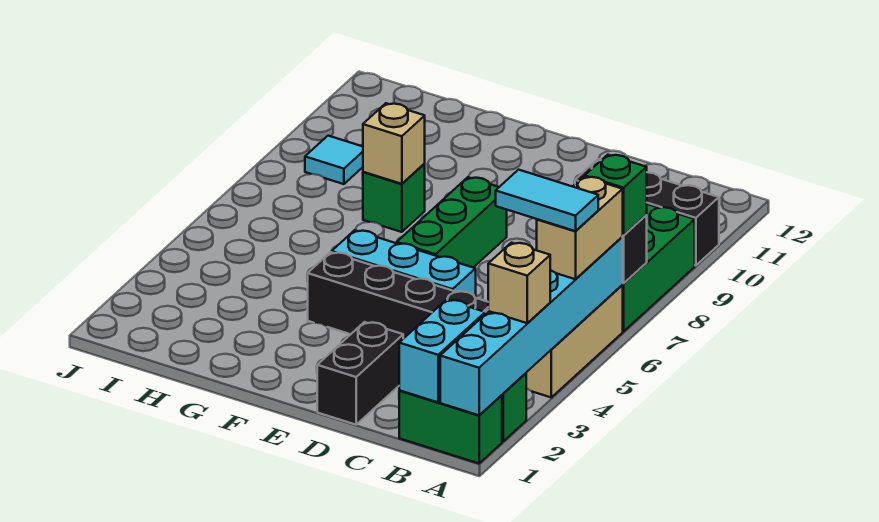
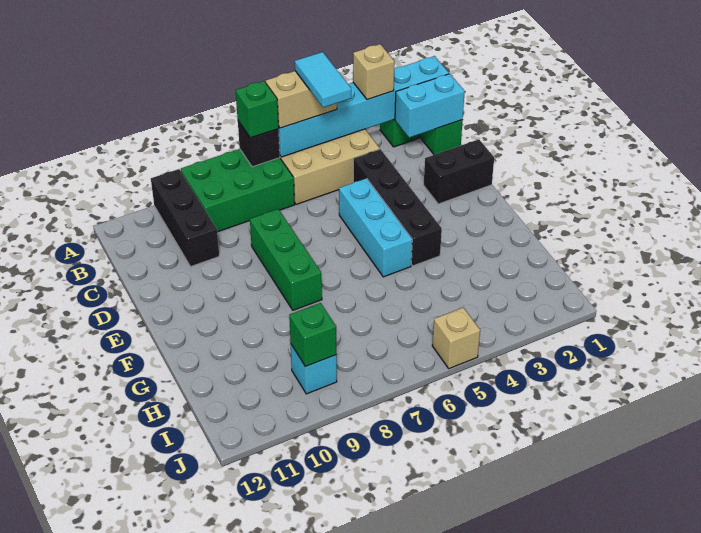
green brick E6:E8 level 1 -> green brick D8:F8 level 1
green brick G8 level 1 -> green brick I9 level 2
tan brick G8 level 2 -> tan brick J5 level 1
cyan tile I9 level 1 -> cyan brick I9 level 1

